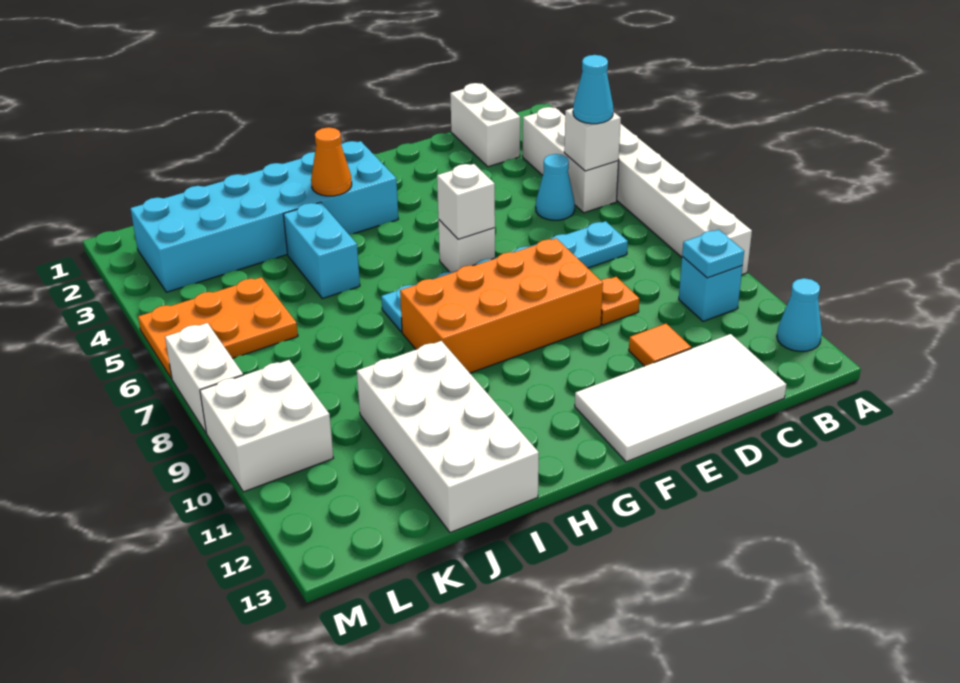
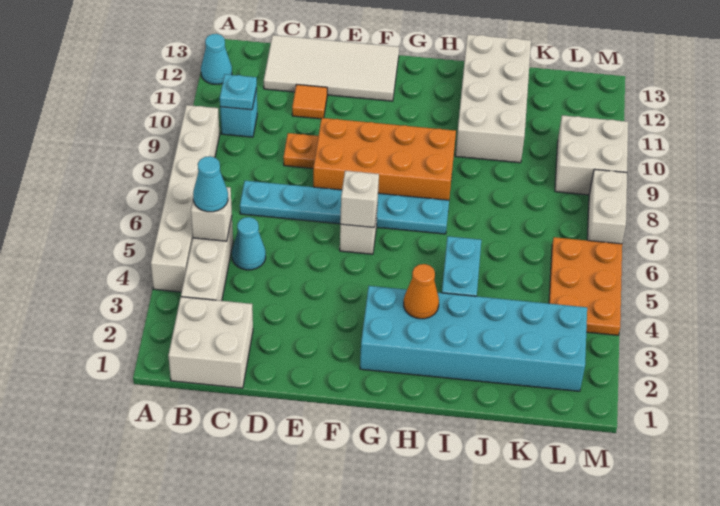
white brick C1:C2 level 1 -> white brick B1:C2 level 1
orange plate K5:M6 level 1 -> orange plate L4:M6 level 1

